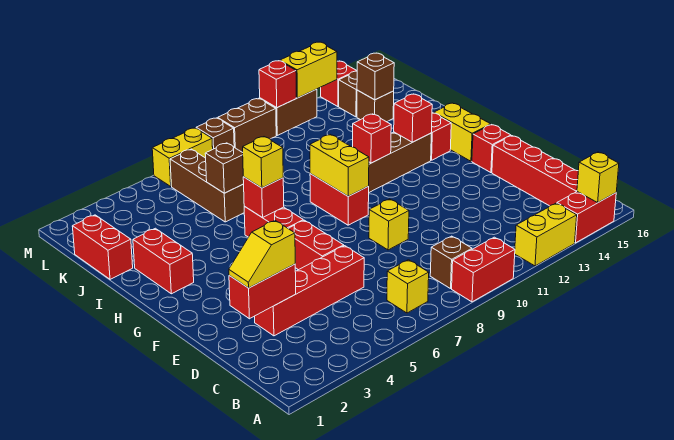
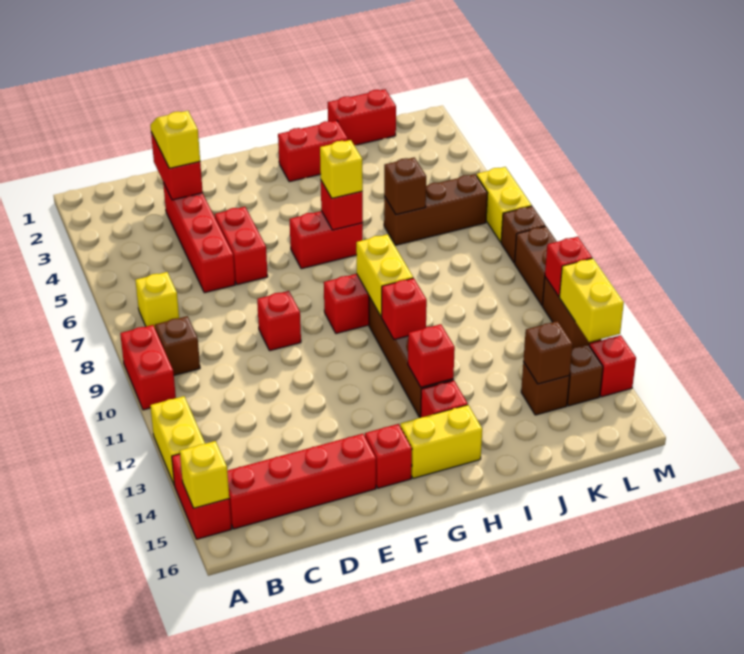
red brick E6:F6 level 1 -> red brick E5:E6 level 1
yellow brick E9 level 1 -> red brick E9 level 1
yellow brick G9:H9 level 2 -> yellow brick H9:H10 level 2

